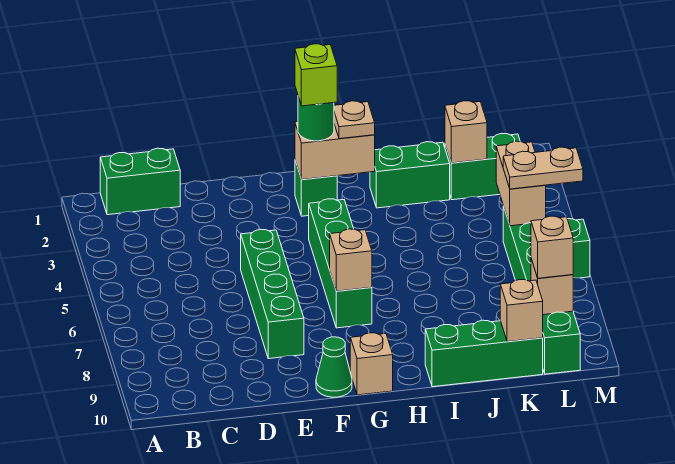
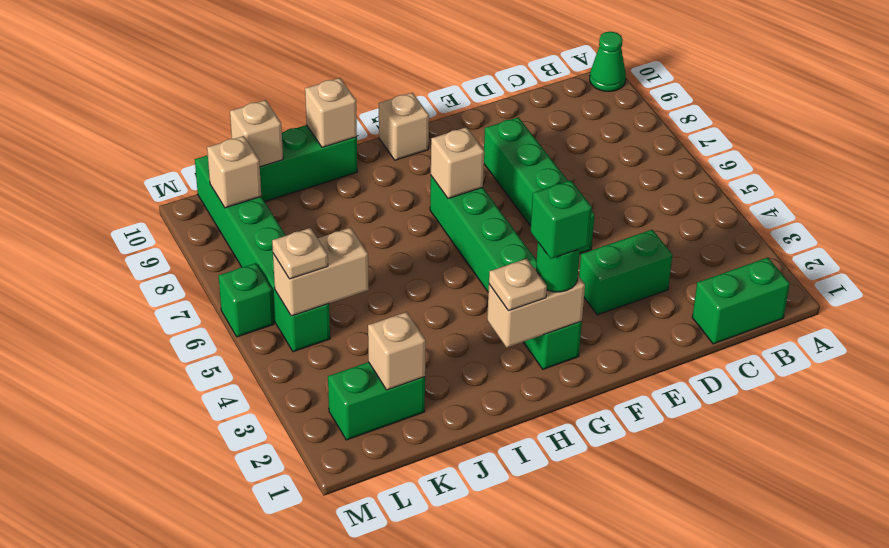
green cone F10 level 1 -> green cone A10 level 1
lime brick G2 level 4 -> green brick G2 level 4
green brick I2:J2 level 1 -> green brick D3:E3 level 1
tan brick L4:L5 level 2 -> tan brick K5:L5 level 2
tan plate L5:M5 level 3 -> tan plate L5 level 3
tan brick L9 level 3 -> tan brick I10 level 2

